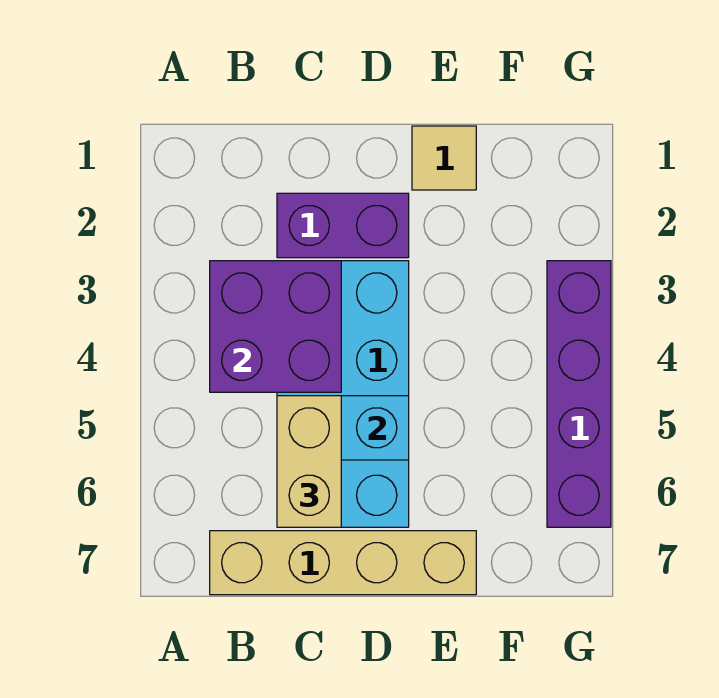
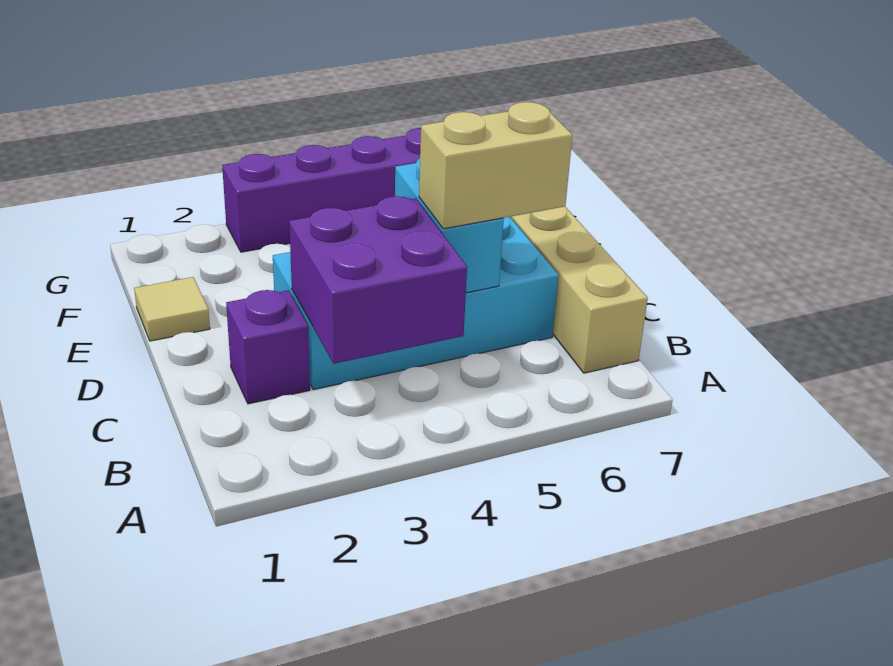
purple brick C2:D2 level 1 -> purple brick C2 level 1

